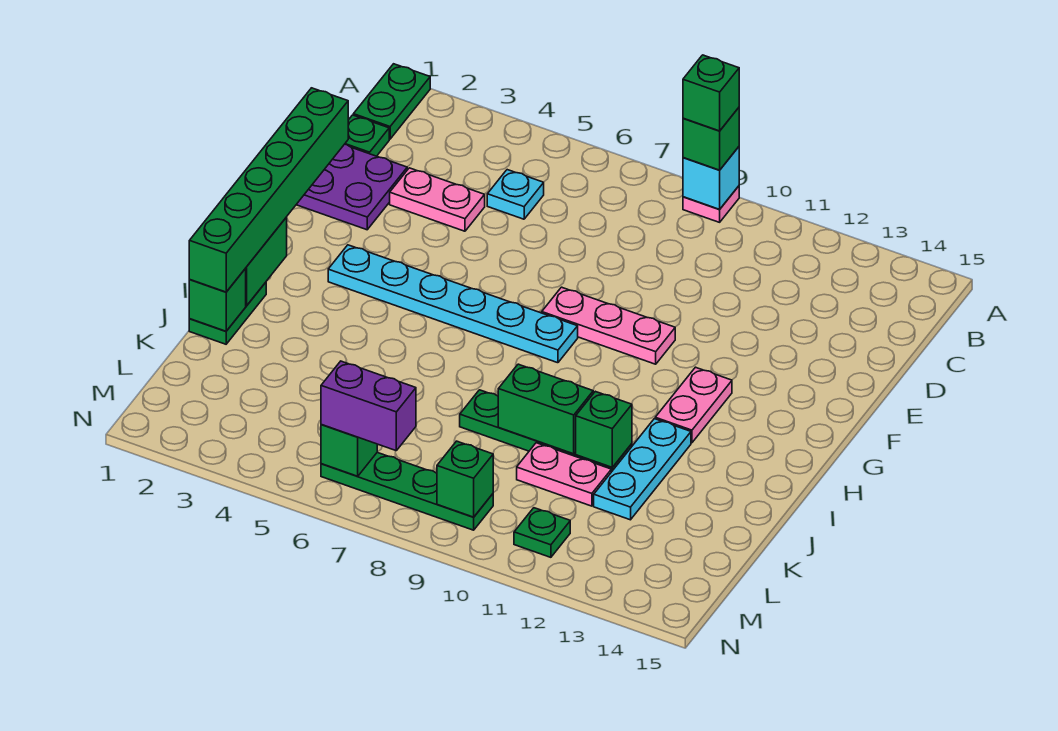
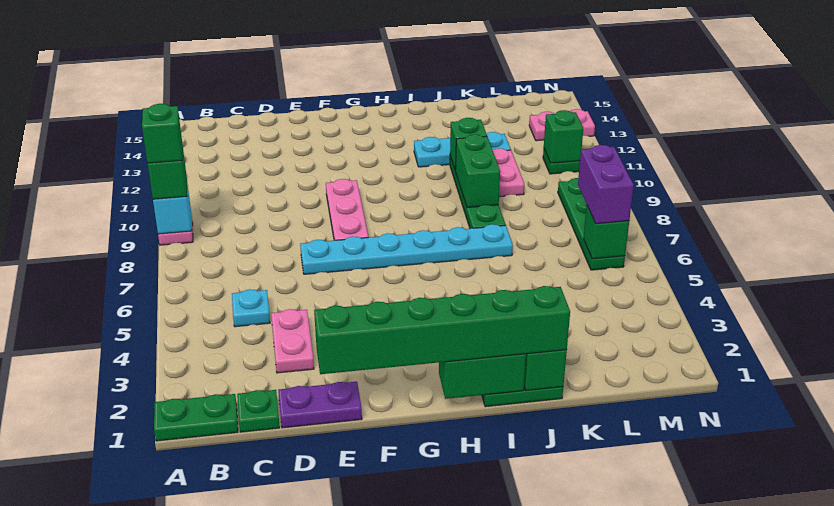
purple plate D1:E2 level 1 -> purple plate D1:E1 level 1
cyan plate G3:G8 level 1 -> cyan plate E7:J7 level 1
pink plate G12:H12 level 1 -> pink plate M13:N13 level 1
green brick M9 level 2 -> green brick M11 level 2

